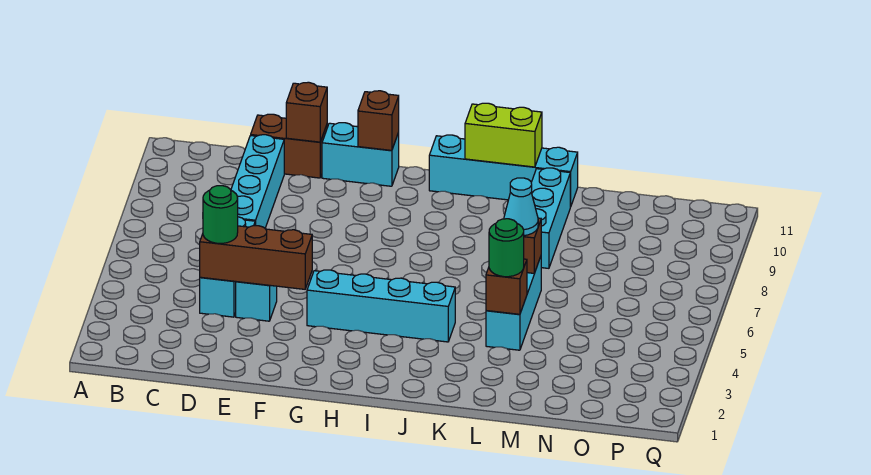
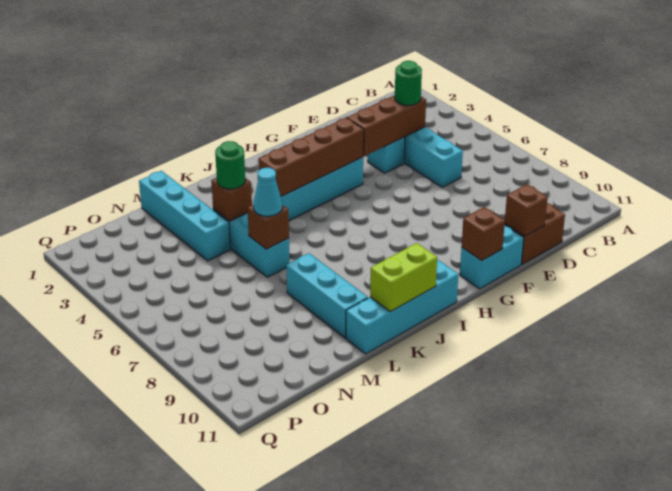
cyan brick D7:D10 level 1 -> cyan brick M1:M4 level 1
none -> brown brick G4:J4 level 2

